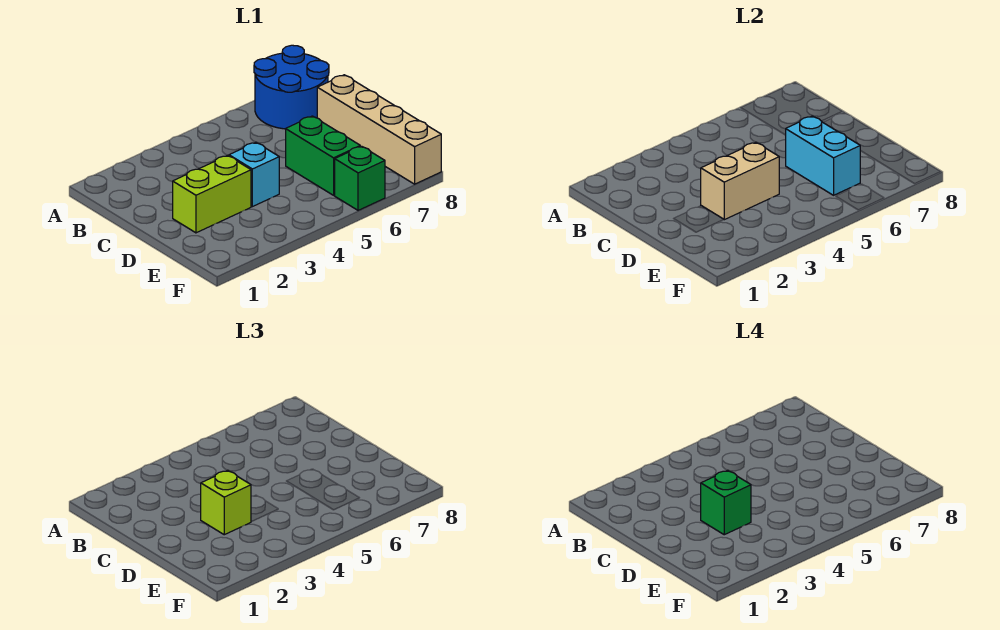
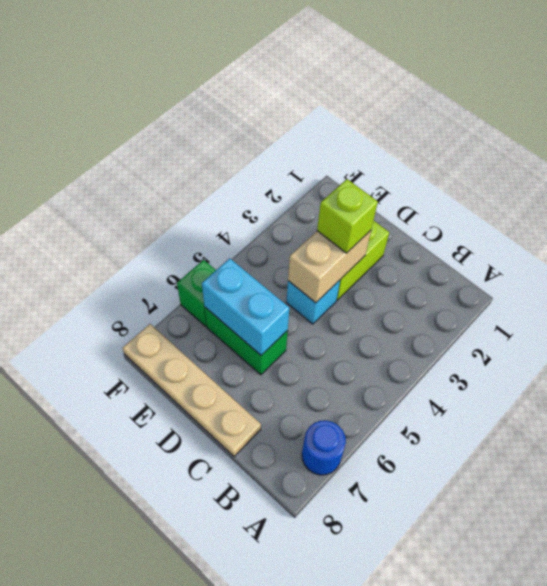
blue round brick A7:B8 level 1 -> blue round brick A7 level 1
tan brick C8:F8 level 1 -> tan plate C8:F8 level 1
green brick D3 level 4 -> none

